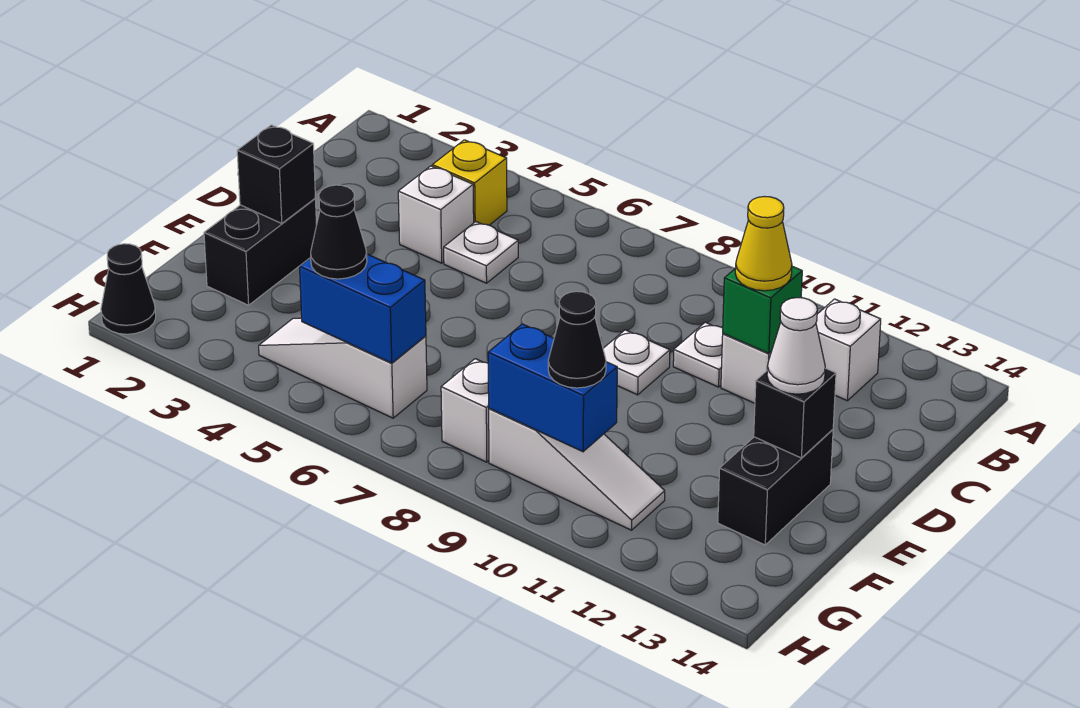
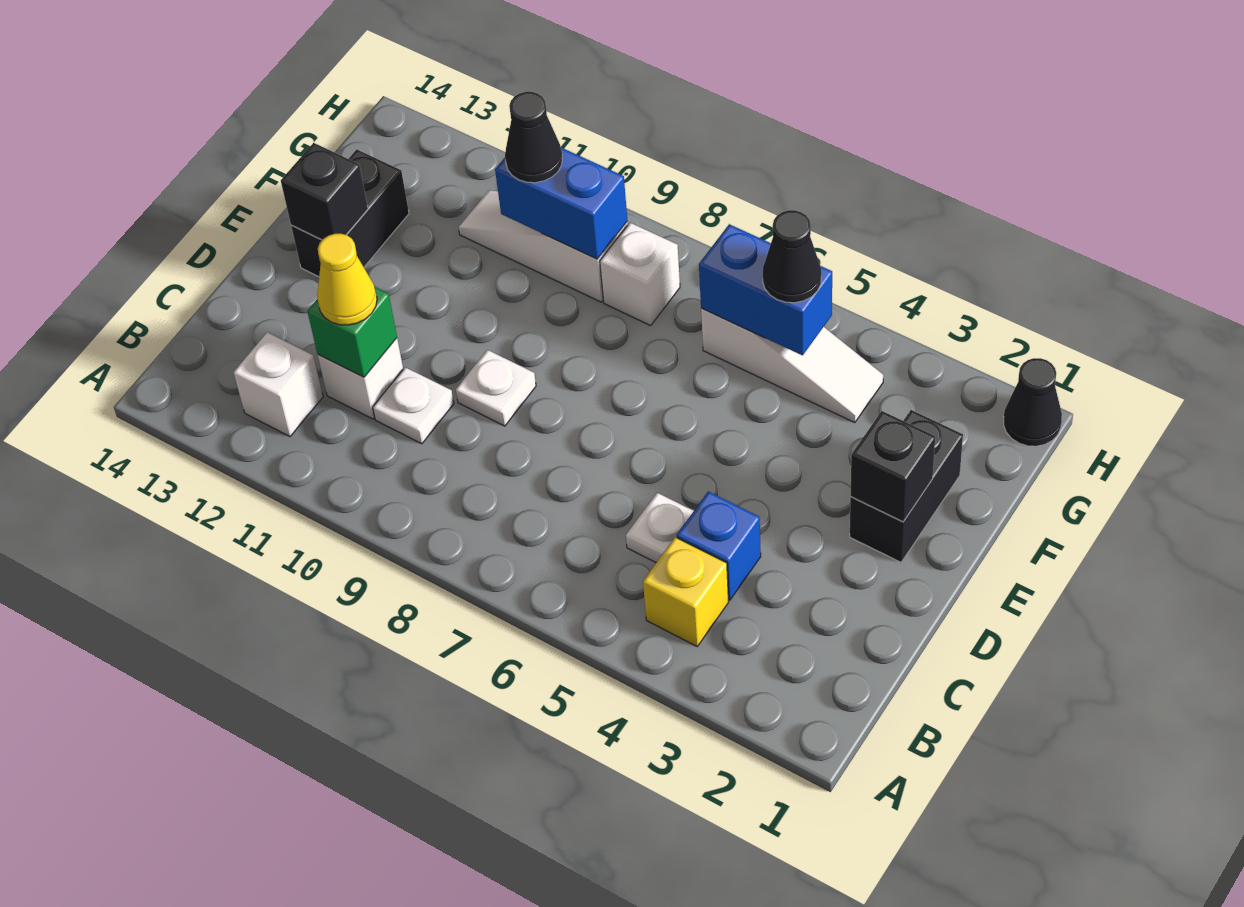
white brick C4 level 1 -> blue brick C4 level 1
white cone E13 level 3 -> none

